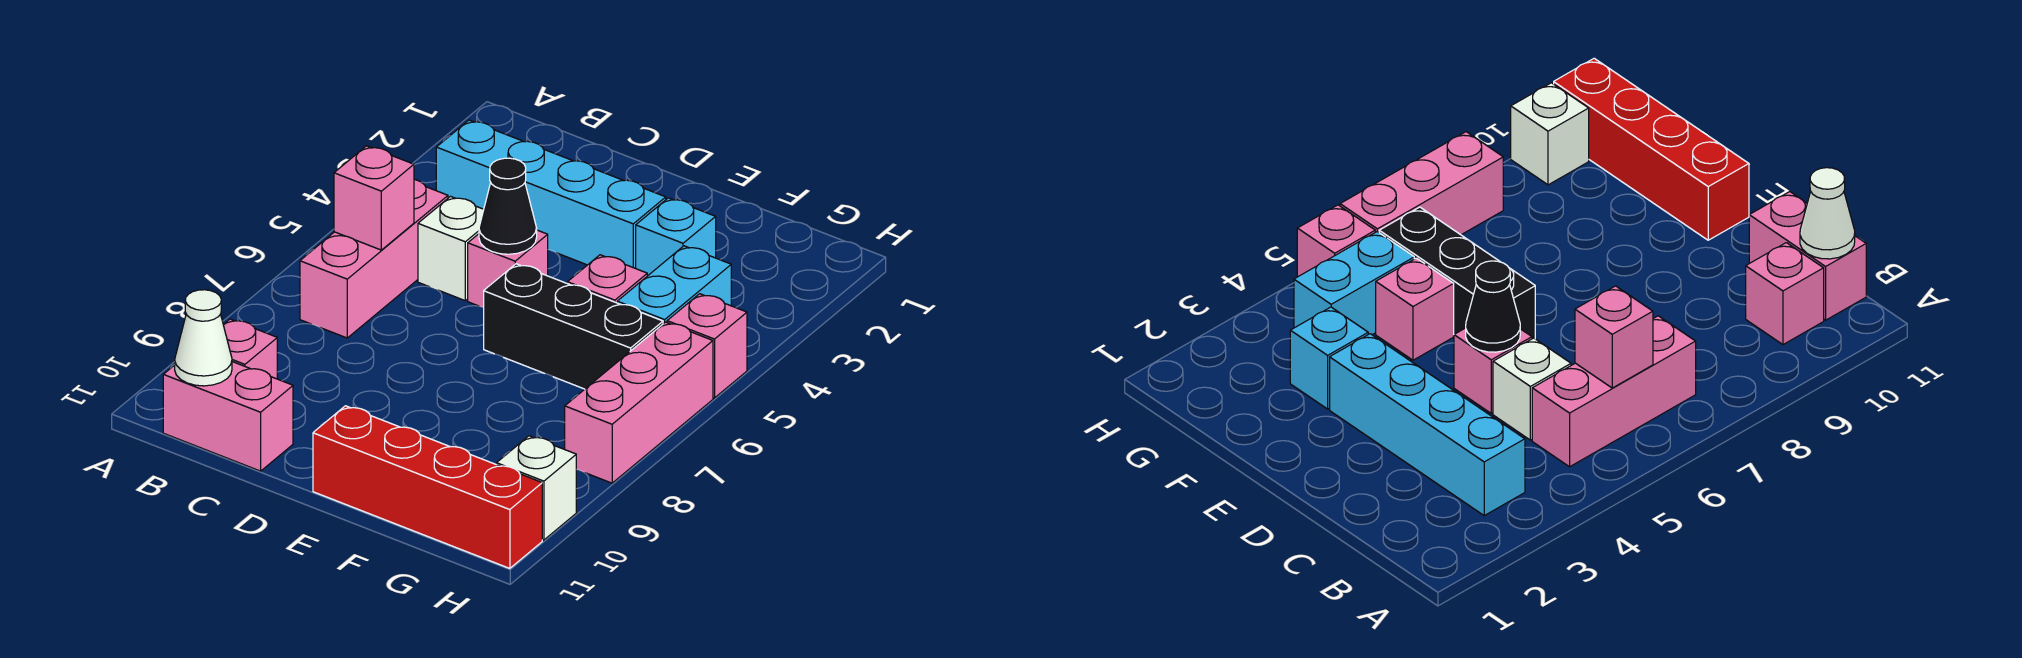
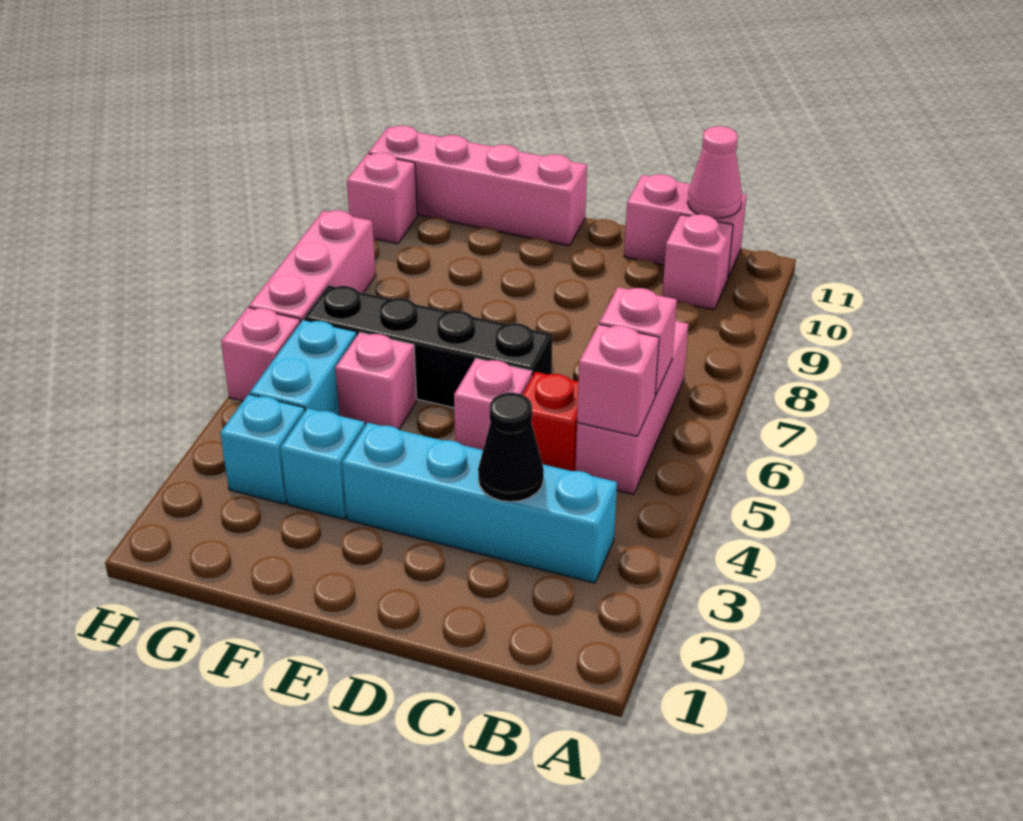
none -> pink brick B5 level 2
white cone B11 level 2 -> pink cone B11 level 2
white brick C5 level 1 -> red brick C5 level 1
black cone D5 level 2 -> black cone C3 level 2
black brick E6:G6 level 1 -> black brick D6:G6 level 1
red brick E11:H11 level 1 -> pink brick E11:H11 level 1
none -> cyan brick G3 level 1
white brick H10 level 1 -> pink brick H10 level 1

